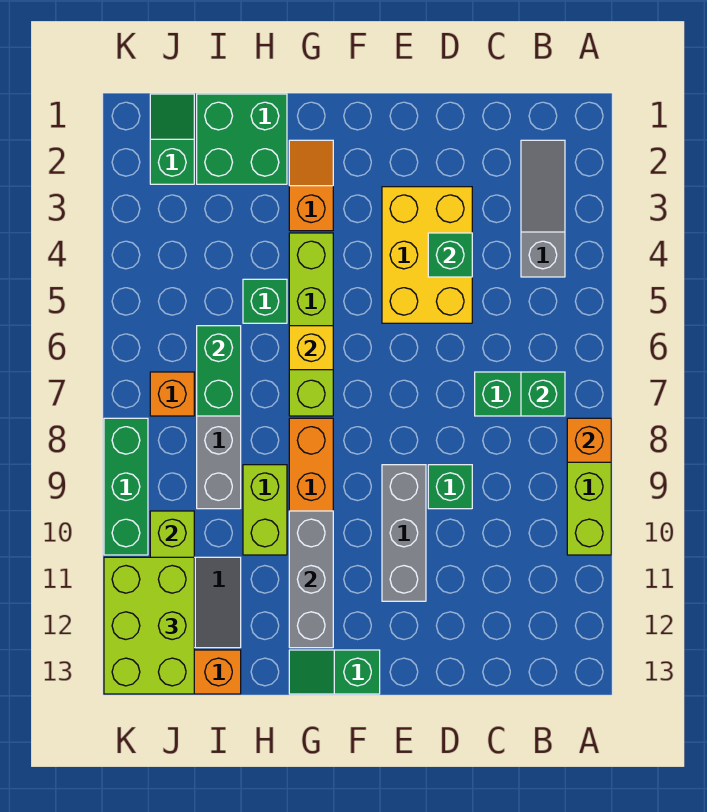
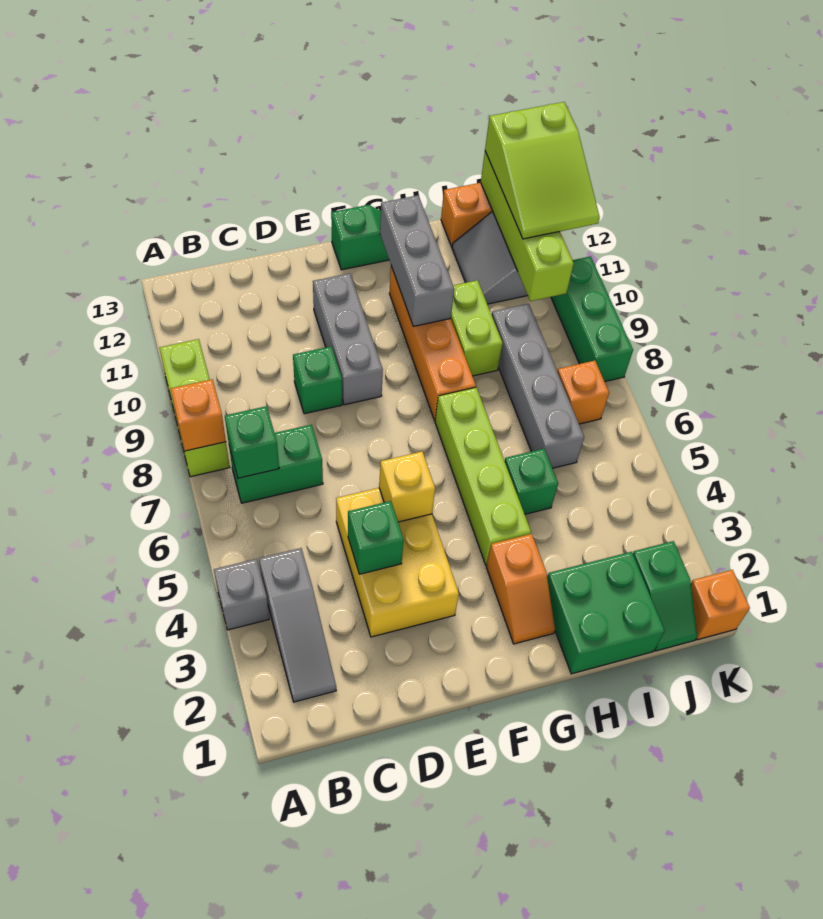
none -> grey brick A4 level 1
yellow brick G6 level 2 -> yellow brick E5 level 2
green brick I6:I7 level 2 -> none
lime brick J11:K13 level 3 -> lime slope J11:K13 level 3 top 13
none -> orange brick K1 level 1

